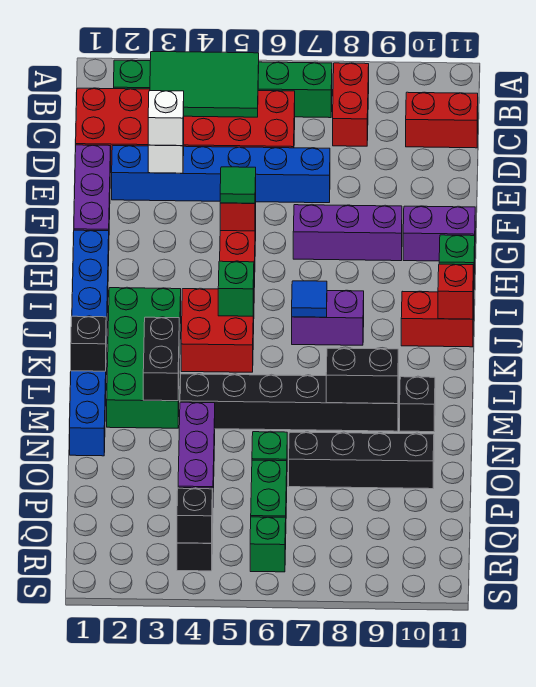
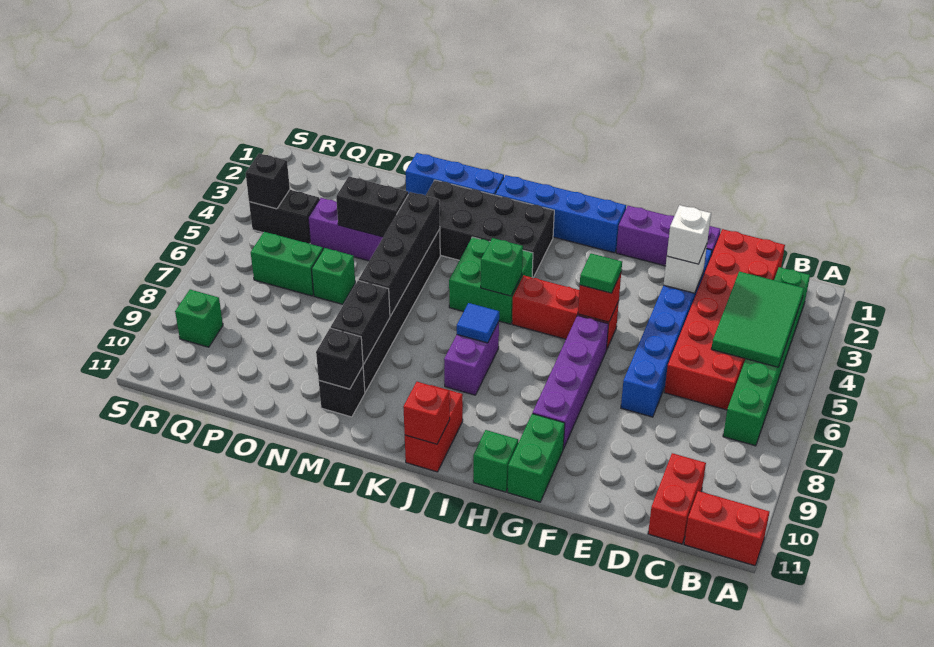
red brick B8:C8 level 1 -> red brick A11:B11 level 1
purple brick G7:G9 level 1 -> purple brick G6:G9 level 1
purple brick G10:G11 level 1 -> green brick G10:G11 level 1
green brick J2:M3 level 1 -> black brick J2:M3 level 1
red brick J4:K5 level 1 -> green brick J4:K5 level 1
black brick L1 level 2 -> black brick M10 level 2
black brick L3:M3 level 2 -> black brick N4:O4 level 2
black brick O7:O10 level 1 -> black brick M4:M7 level 2
green brick R6 level 1 -> green brick R9 level 1

